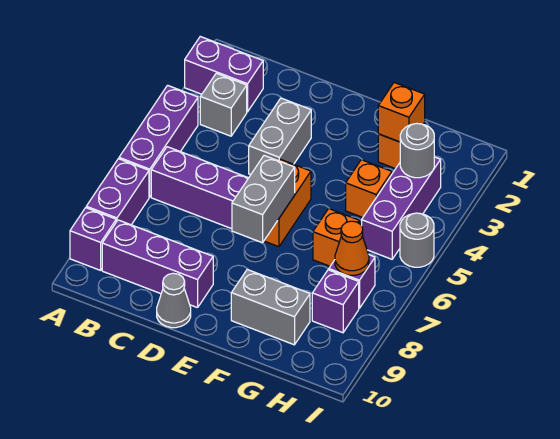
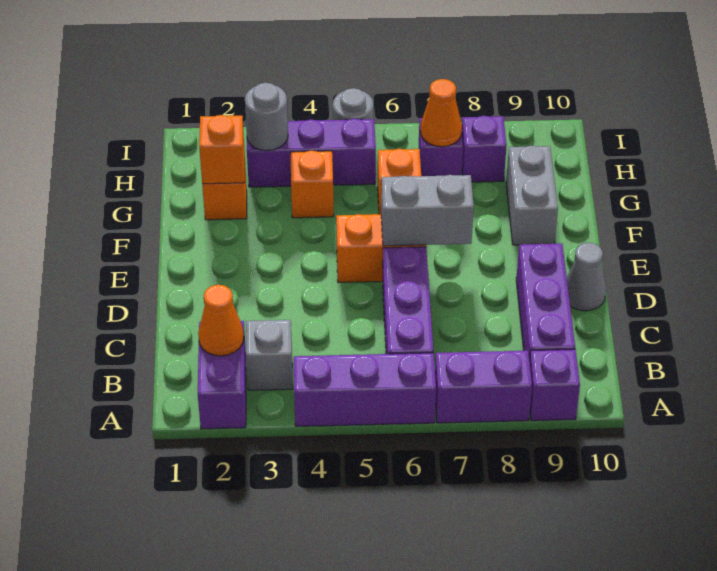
none -> orange cone B2 level 2
grey brick D3:D4 level 1 -> none

